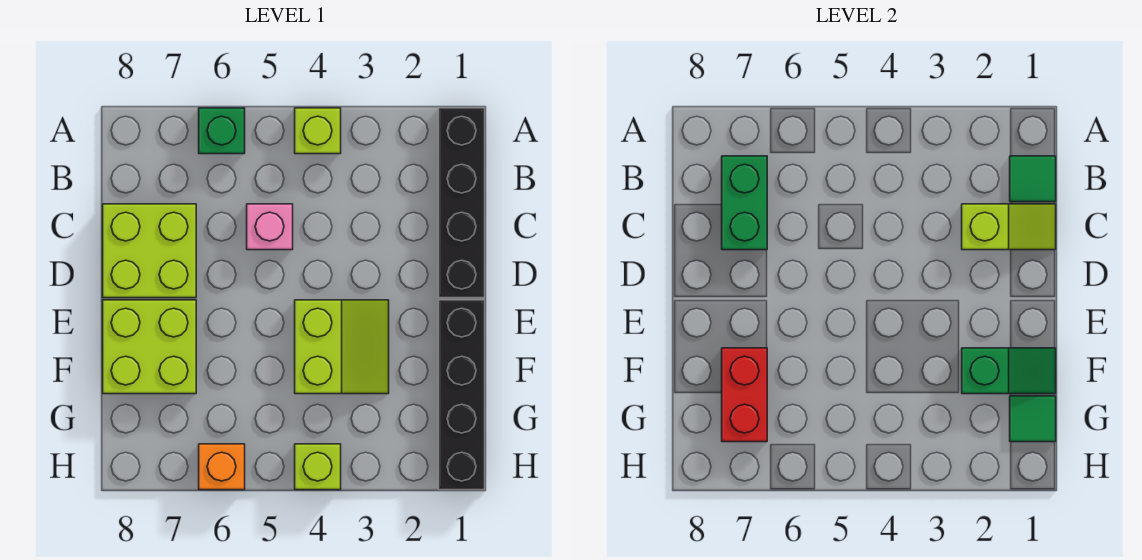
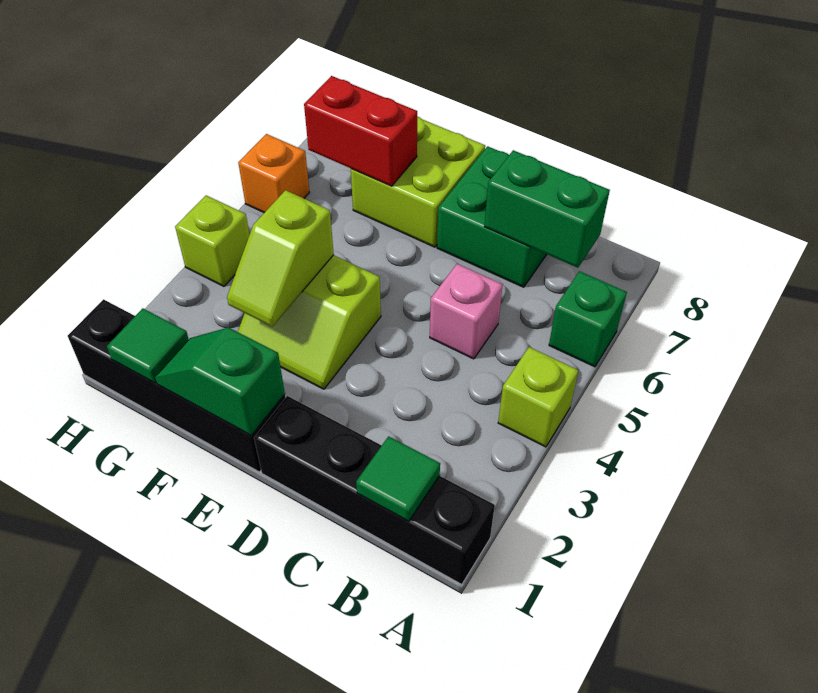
lime slope C1:C2 level 2 top 2 -> lime slope F3:F4 level 2 top 4
lime brick C7:D8 level 1 -> green brick C7:D8 level 1
green slope F1:F2 level 2 top 2 -> green slope E1:F1 level 2 top E

